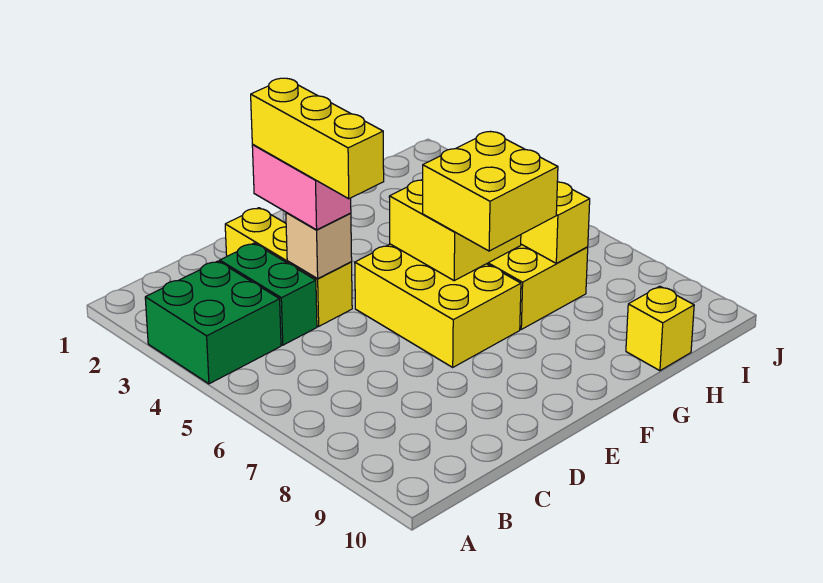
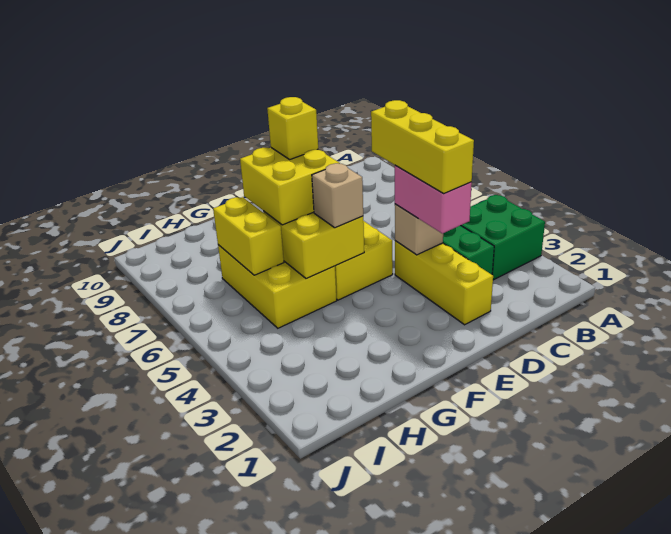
none -> tan brick F5 level 3
yellow brick H10 level 1 -> yellow brick F7 level 4

